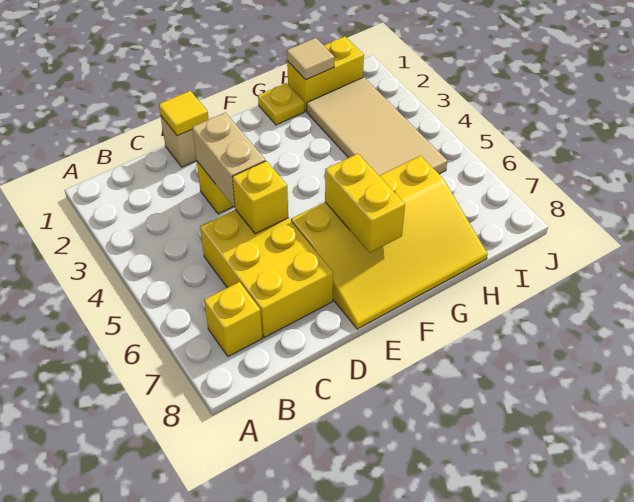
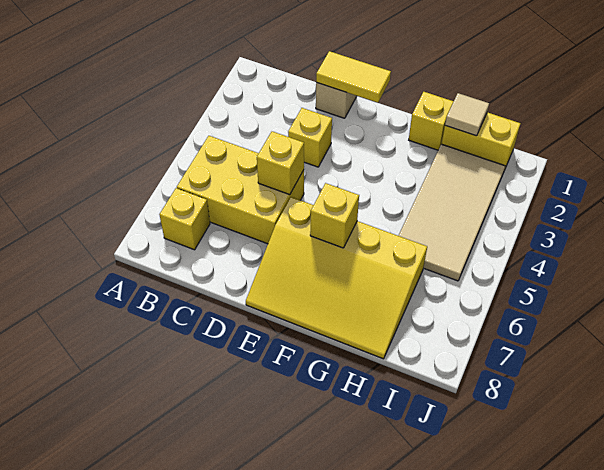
yellow brick C5:D7 level 1 -> yellow brick B5:D6 level 1
yellow tile D1 level 2 -> yellow tile D1:E1 level 2
tan brick D3:D4 level 2 -> none
yellow brick F6:F7 level 2 -> yellow brick F6 level 2
yellow plate G1 level 1 -> yellow brick G1 level 1

